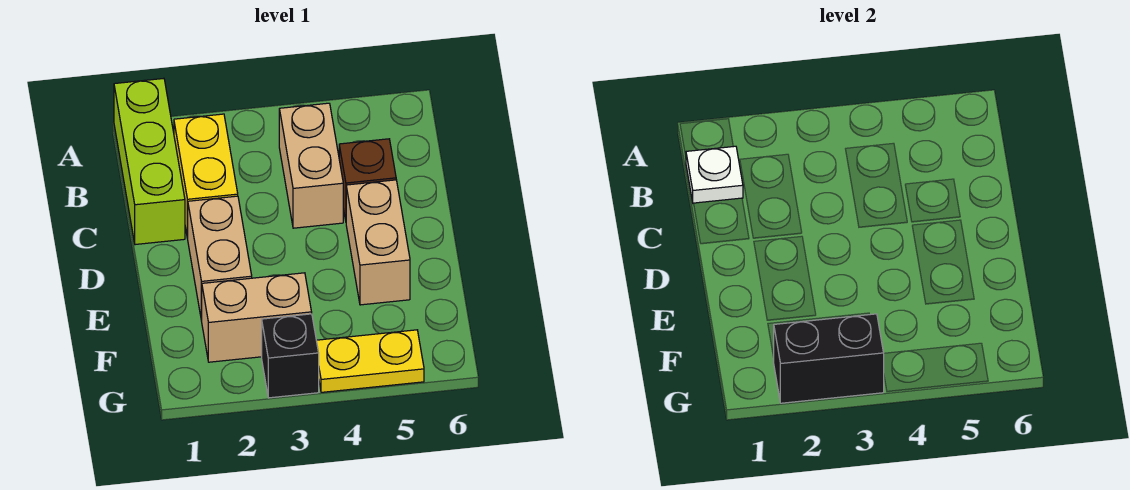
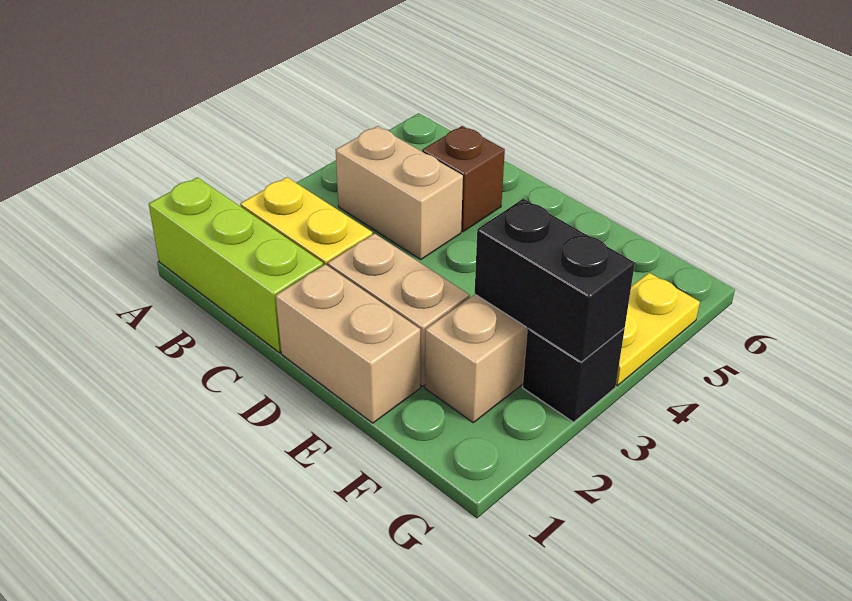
white plate B1 level 2 -> none
tan brick D5:E5 level 1 -> tan brick D1:E1 level 1
black brick G2:G3 level 2 -> black brick F3:G3 level 2

